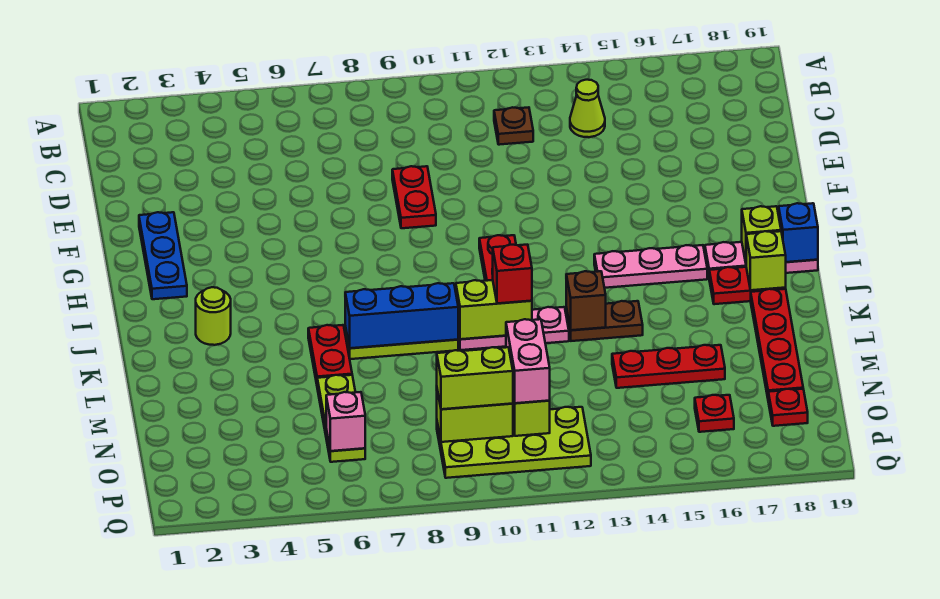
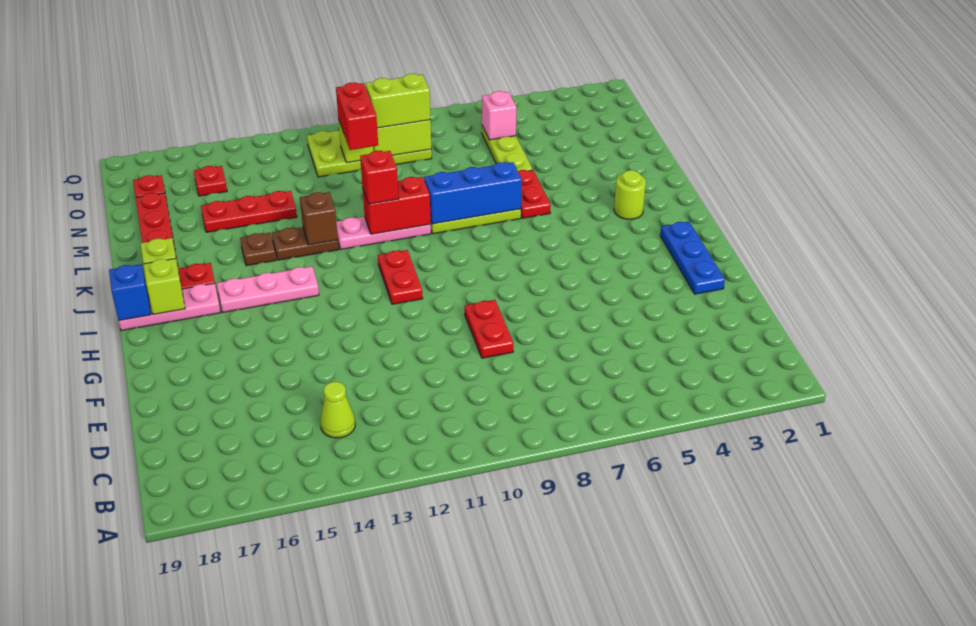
brown plate C12 level 1 -> brown plate K15 level 1
lime brick K10:K11 level 2 -> red brick K10:K11 level 2
pink brick N11:O11 level 3 -> red brick N11:O11 level 3

